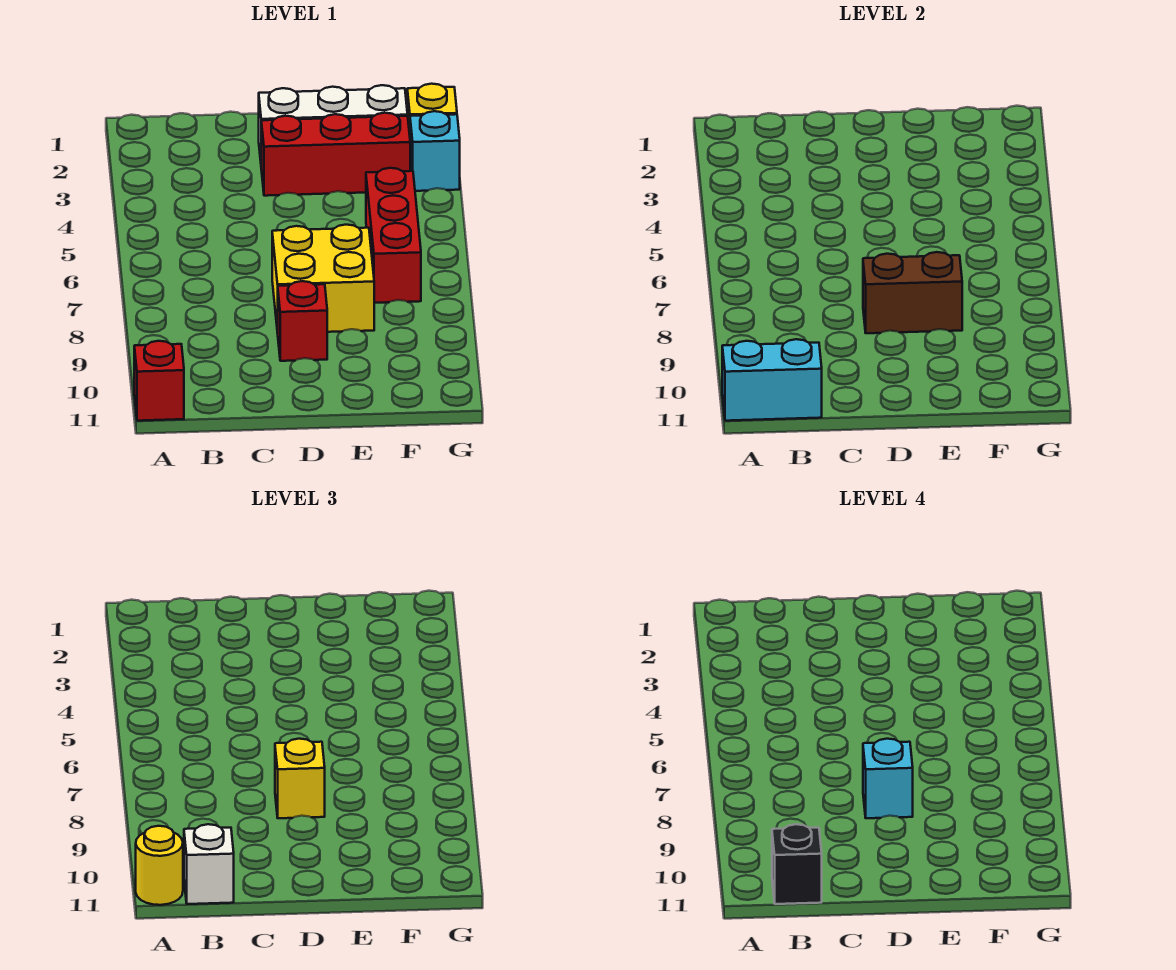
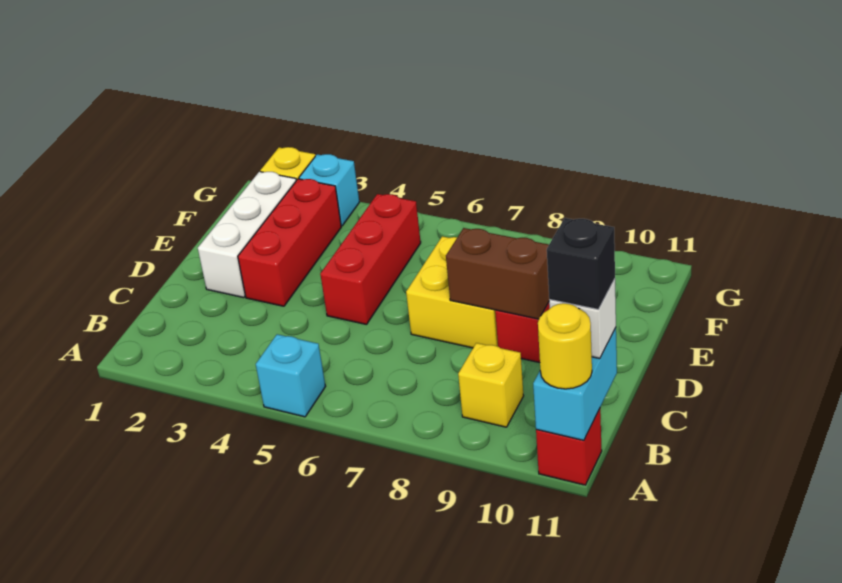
brown brick D8:E8 level 2 -> brown brick D8:D9 level 2
yellow brick D8 level 3 -> yellow brick B9 level 1
cyan brick D8 level 4 -> cyan brick A5 level 1
red brick F5:F7 level 1 -> red brick D5:F5 level 1

